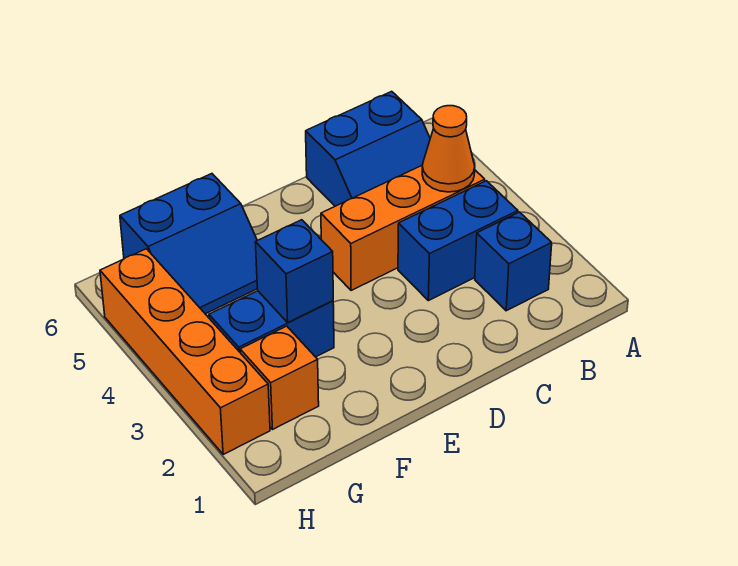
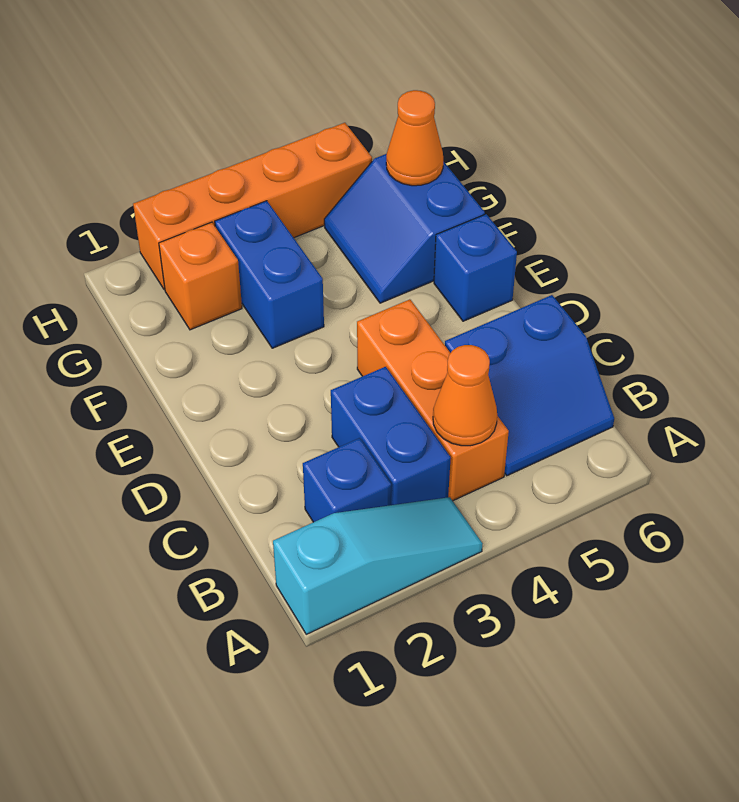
none -> cyan slope A1:A3 level 1 top 1
blue slope B5:C6 level 1 top 6 -> blue slope B5:C6 level 1 top C
blue brick F3 level 2 -> blue brick E6 level 1
none -> orange cone G6 level 2

